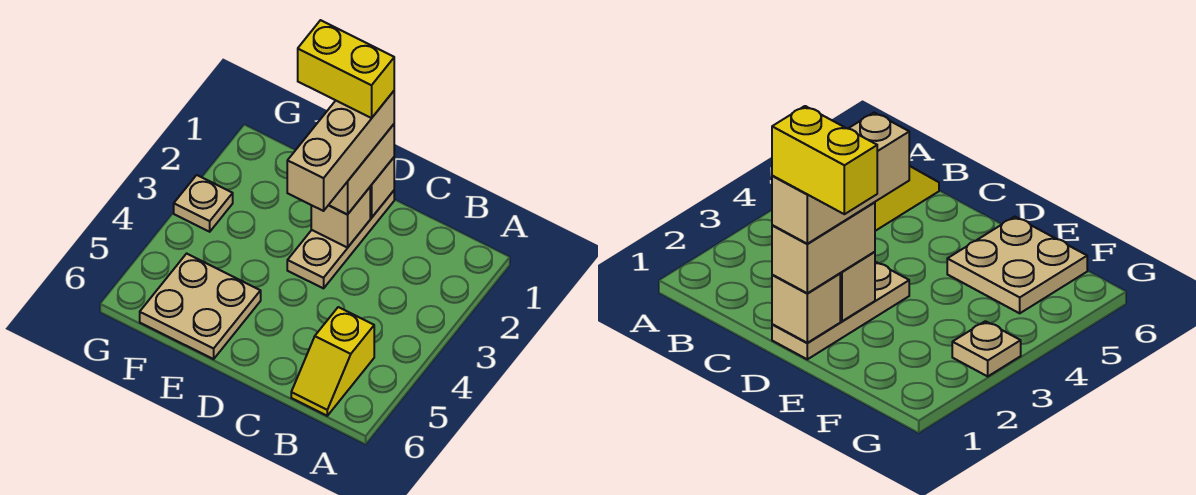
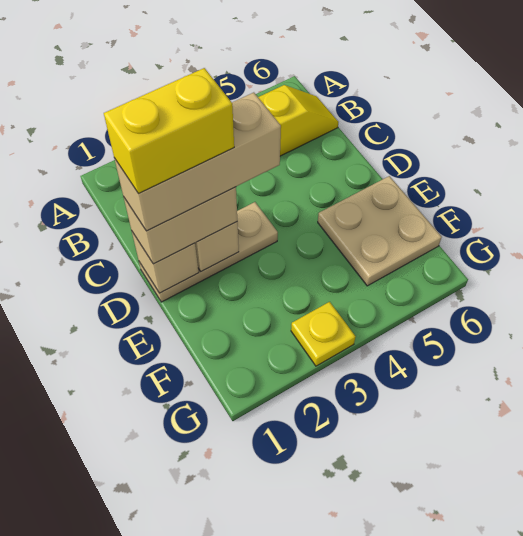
yellow brick D1:E1 level 5 -> yellow brick D1:D2 level 5
tan plate G3 level 1 -> yellow plate G3 level 1

